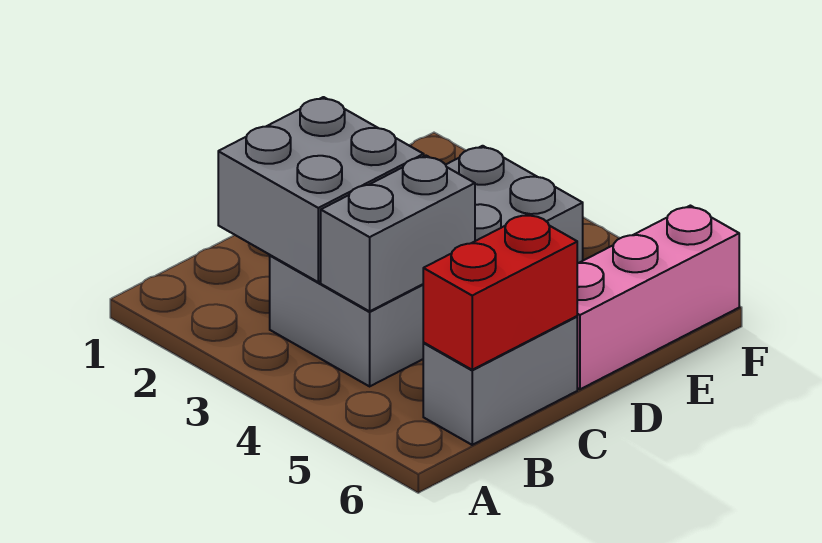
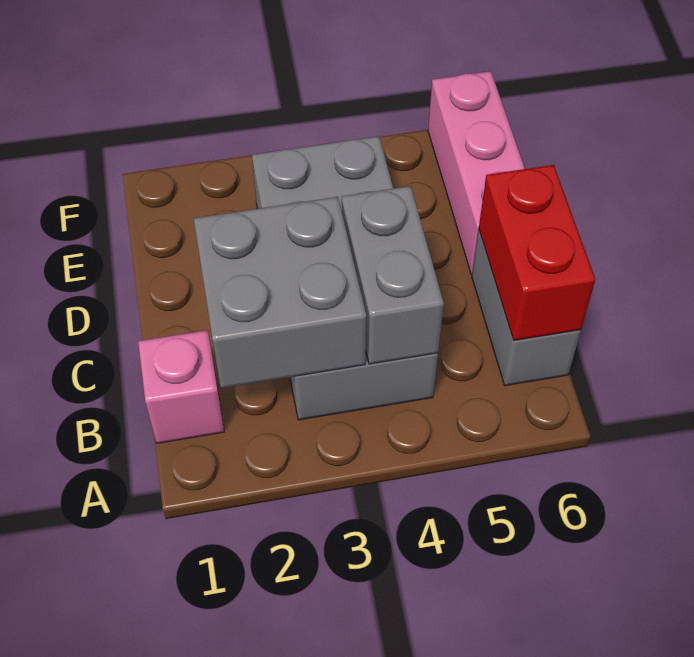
none -> pink brick B1 level 1

